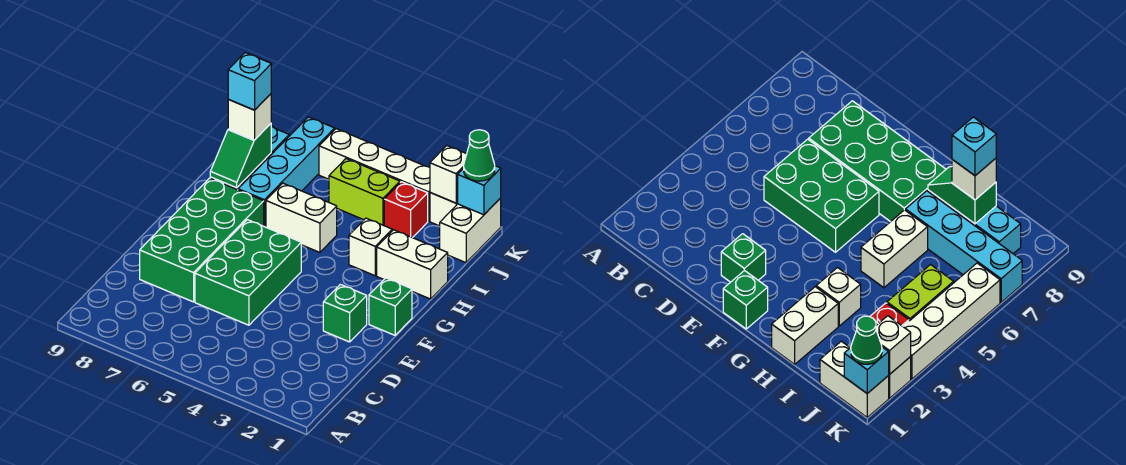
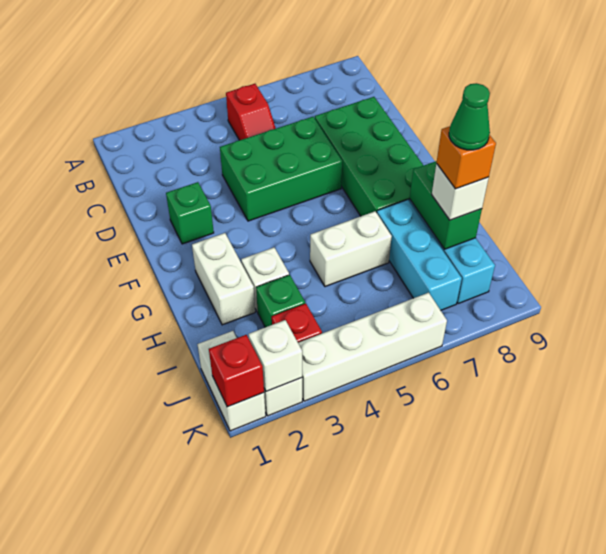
none -> red slope B5:C5 level 1 top B
green brick D5:F6 level 1 -> green brick D4:E6 level 1
green brick F1 level 1 -> green brick I3 level 1
white brick H1:H2 level 1 -> white brick G2:H2 level 1
cyan brick H7:K7 level 1 -> cyan brick H7:J7 level 1
green slope H8:I8 level 2 top I -> green brick H8:I8 level 2
cyan brick I8 level 4 -> orange brick I8 level 4
lime brick J4:J5 level 1 -> none
cyan brick K1 level 2 -> red brick K1 level 2
green cone K1 level 3 -> green cone I8 level 5

